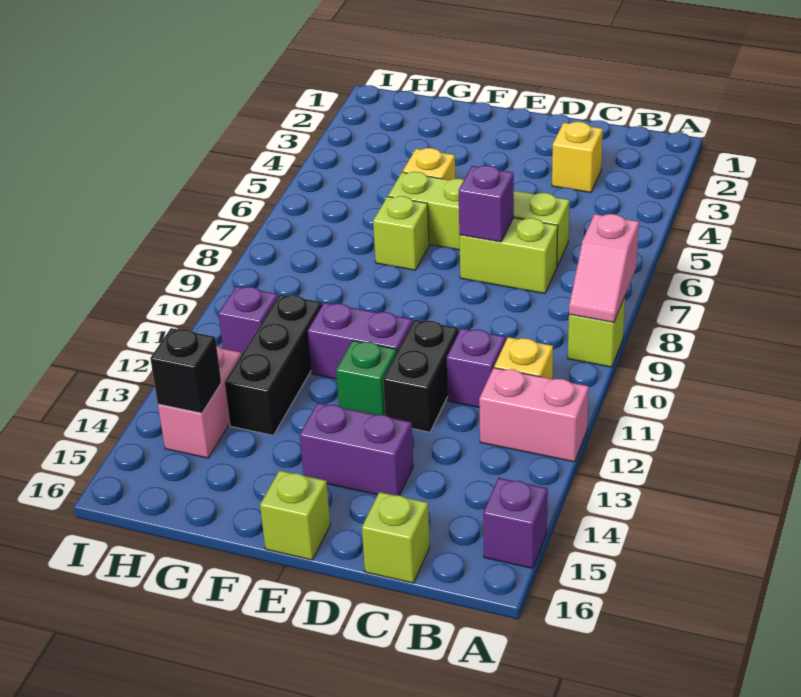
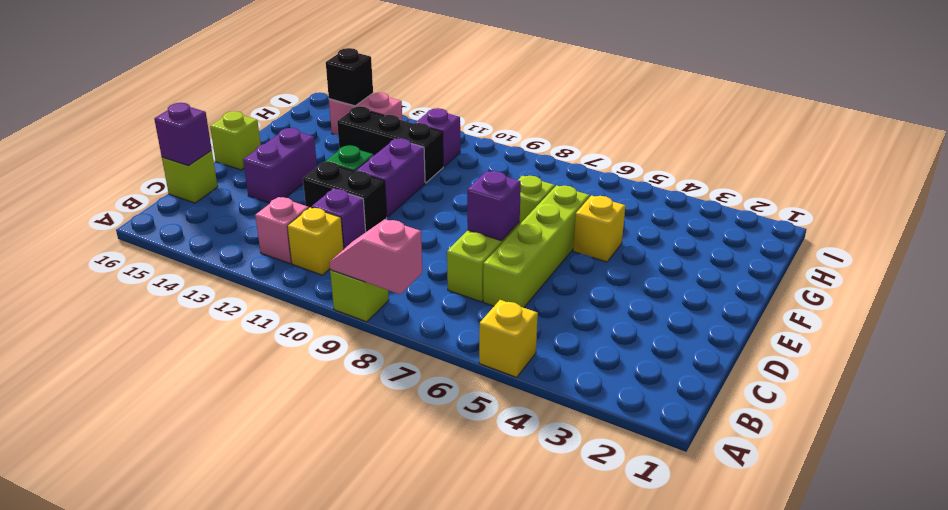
pink brick A12:B12 level 1 -> pink brick B12 level 1
purple brick A15 level 1 -> purple brick C16 level 2
yellow brick C3 level 1 -> yellow brick A5 level 1

